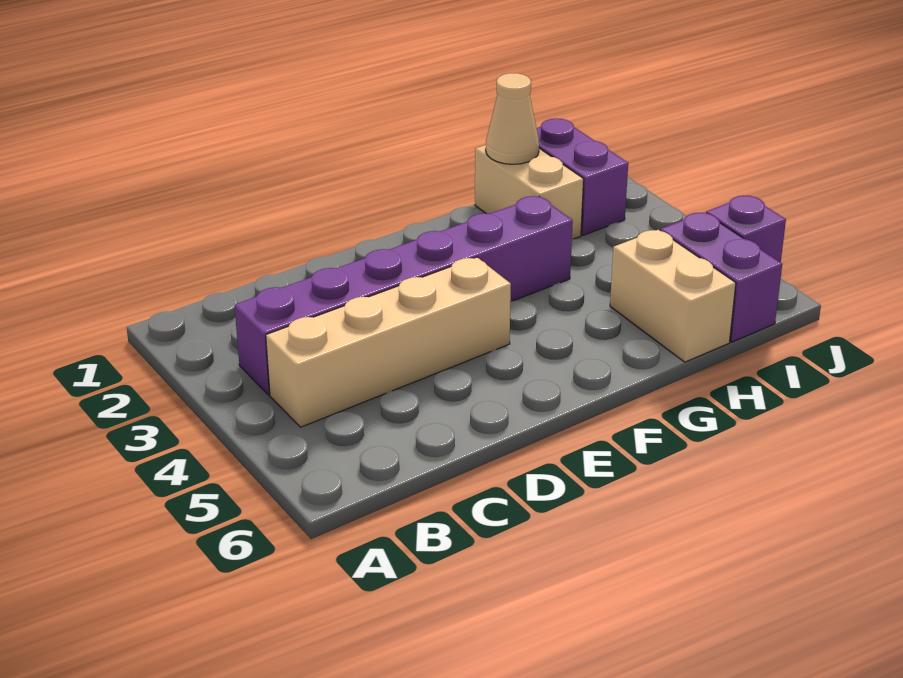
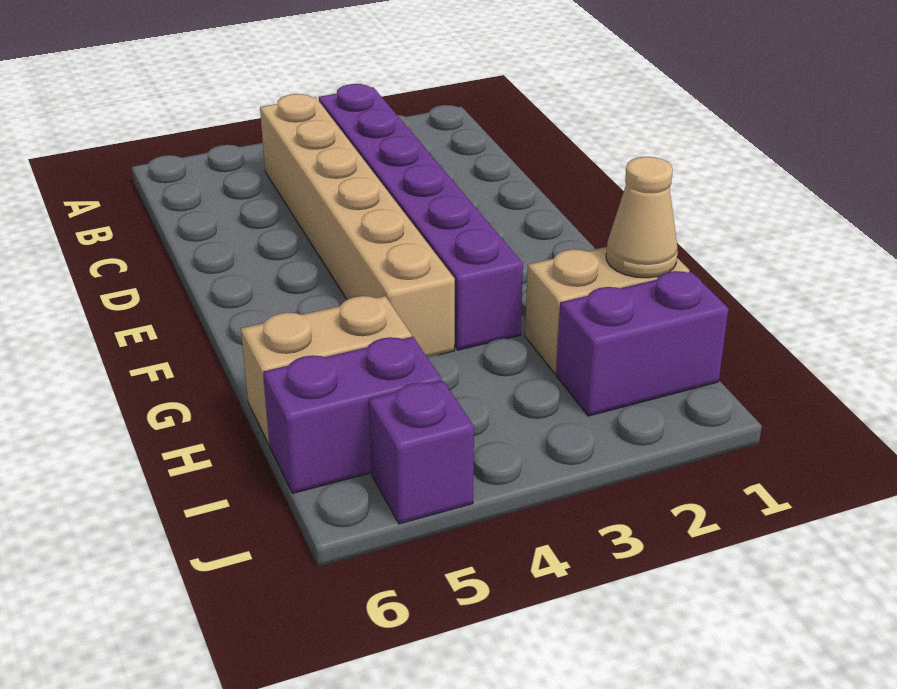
tan brick B4:E4 level 1 -> tan brick B4:G4 level 1

